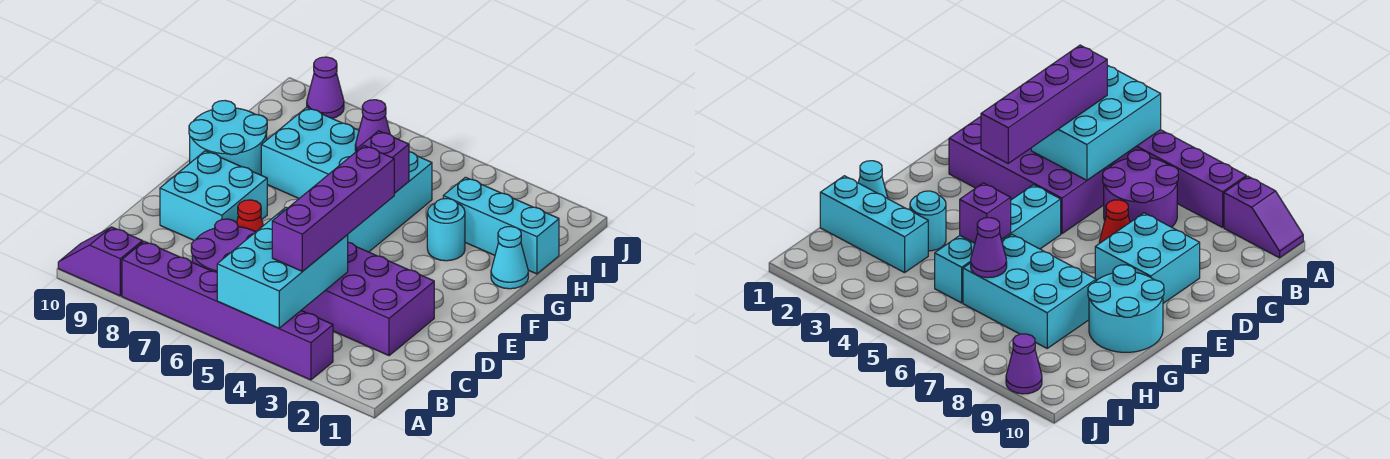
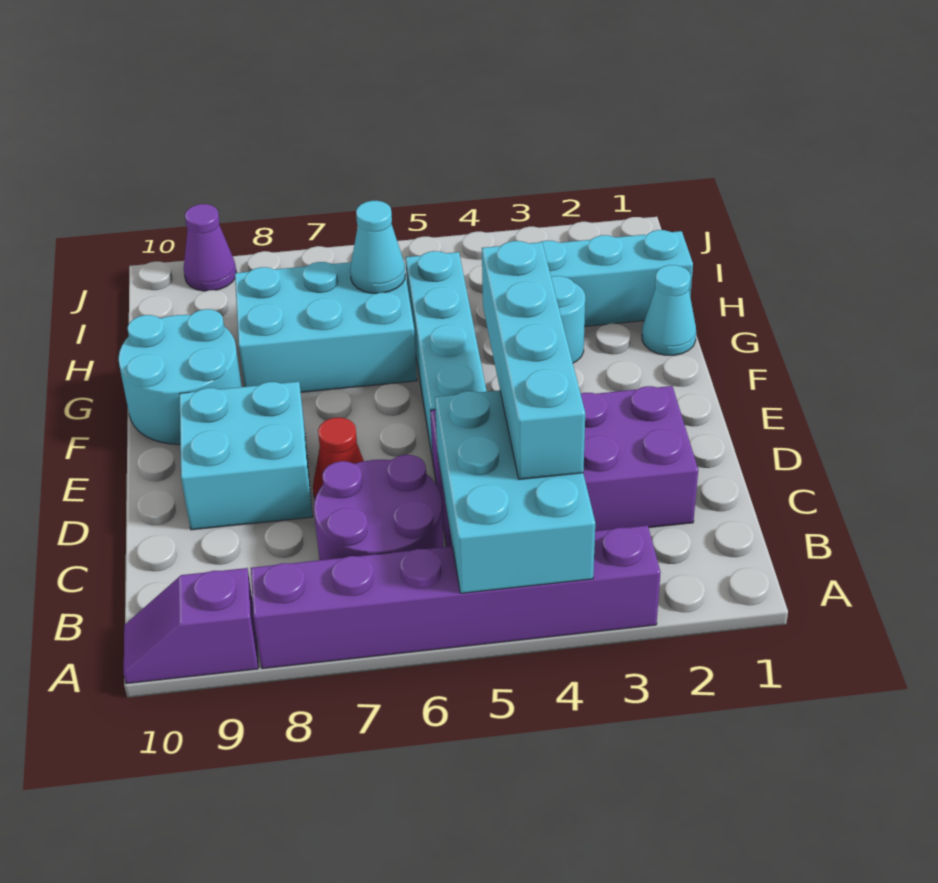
purple brick B4:E4 level 3 -> cyan brick B4:E4 level 3
purple brick G5 level 2 -> none
purple cone H6 level 2 -> cyan cone H6 level 2

